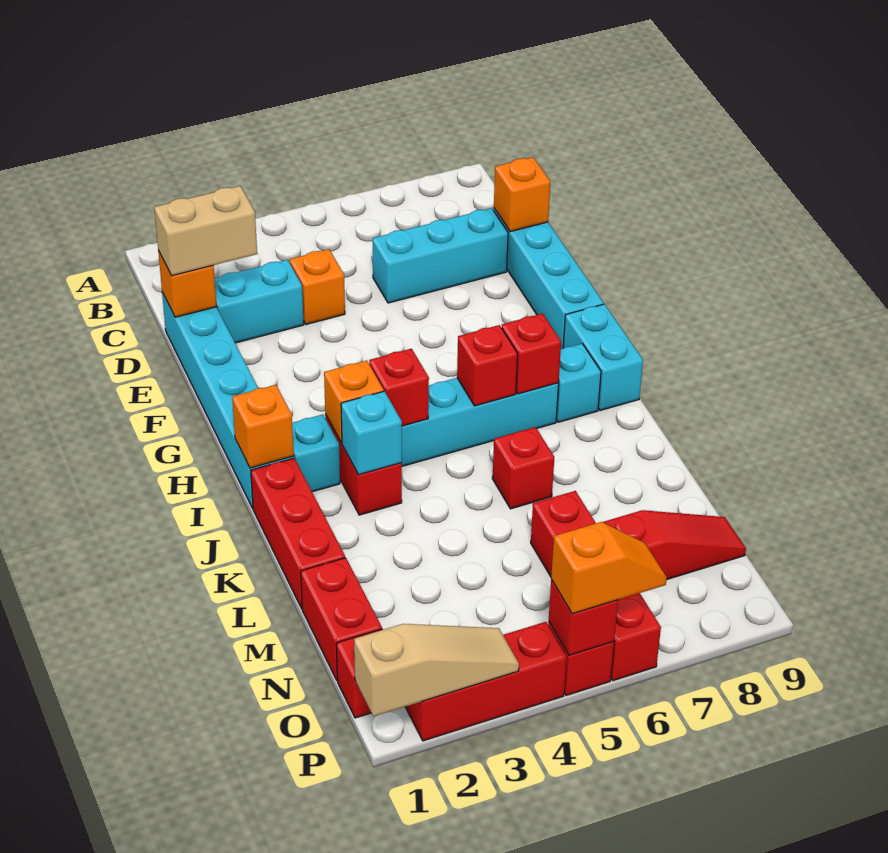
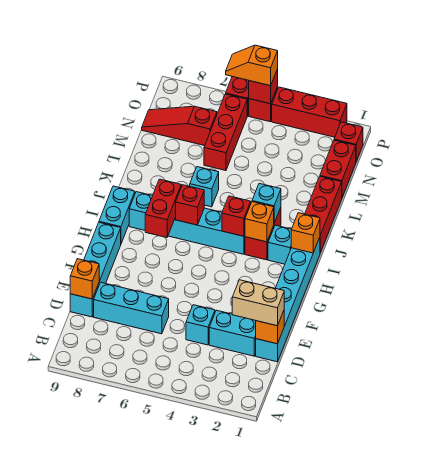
orange brick D4 level 1 -> cyan brick D4 level 1
red brick I7 level 2 -> red brick H7:I7 level 2
red brick K6 level 1 -> cyan brick K6 level 1
tan slope P1:P3 level 2 top 1 -> none

